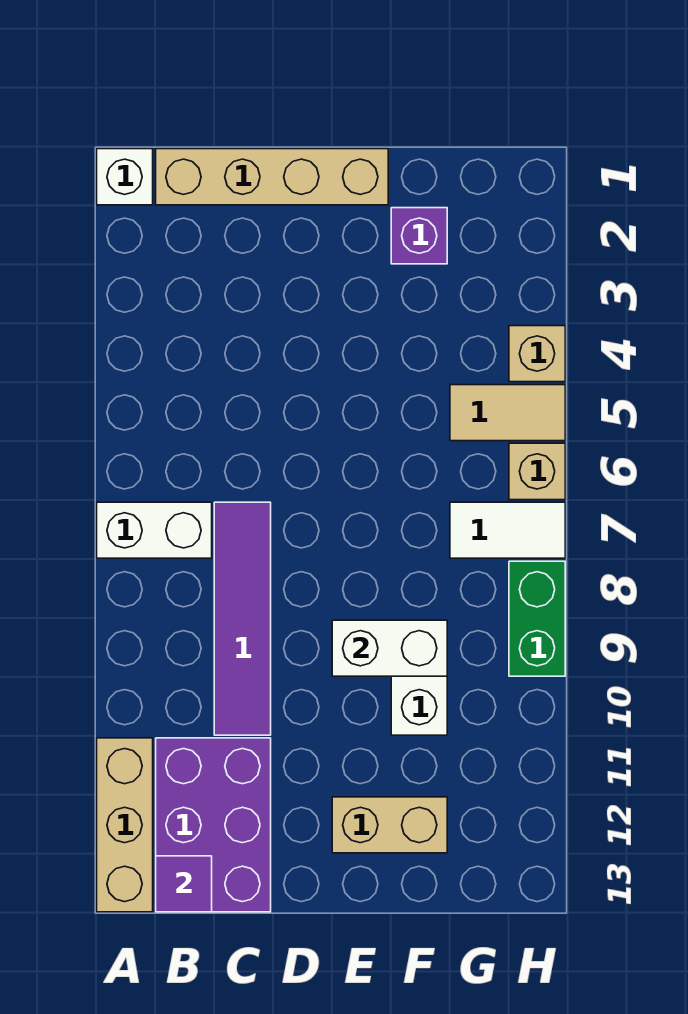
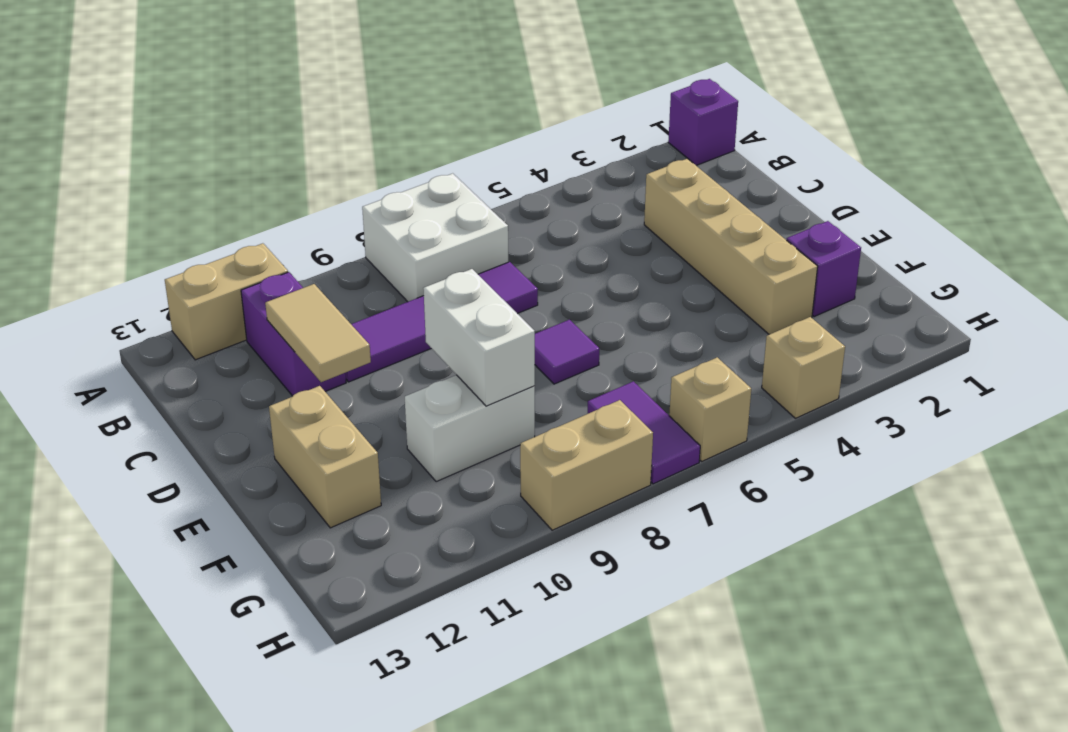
white brick A1 level 1 -> purple brick A1 level 1
white brick A7:B7 level 1 -> white brick A7:B8 level 1
tan brick A11:A13 level 1 -> tan brick A11:A12 level 1
tan brick B1:E1 level 1 -> tan brick C3:F3 level 1
purple brick B11:C13 level 1 -> purple brick B11:C11 level 1
purple tile B13 level 2 -> purple tile E7 level 1
tan tile G5:H5 level 1 -> tan tile C11:D11 level 2
white tile G7:H7 level 1 -> purple tile G7:H7 level 1
green brick H8:H9 level 1 -> tan brick H8:H9 level 1

